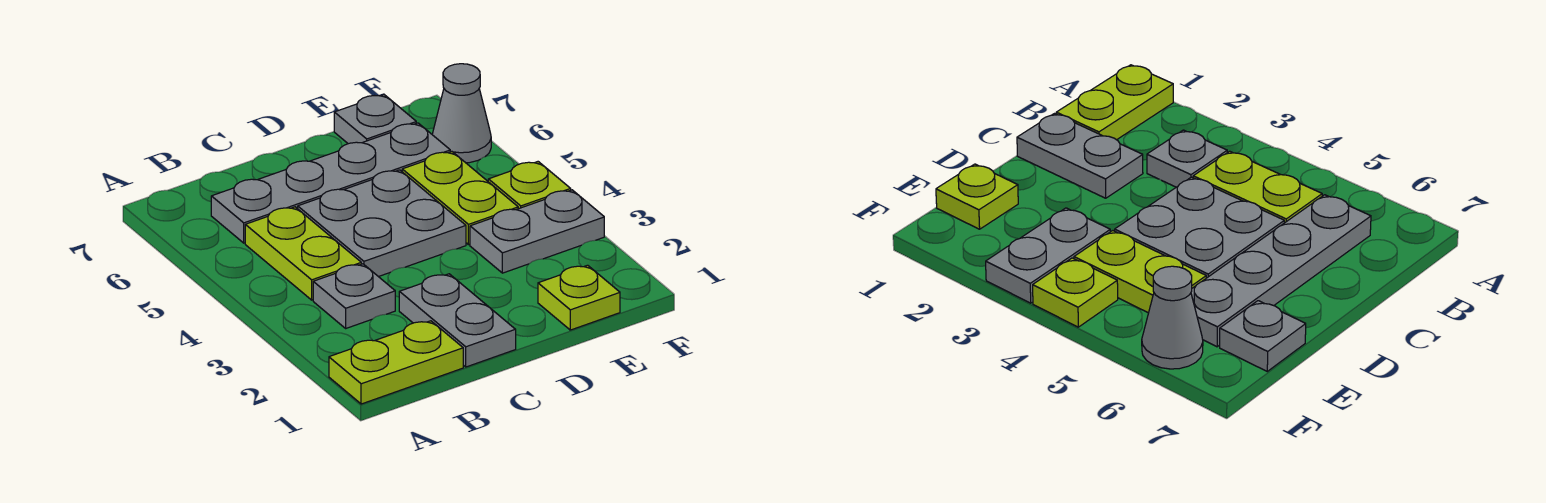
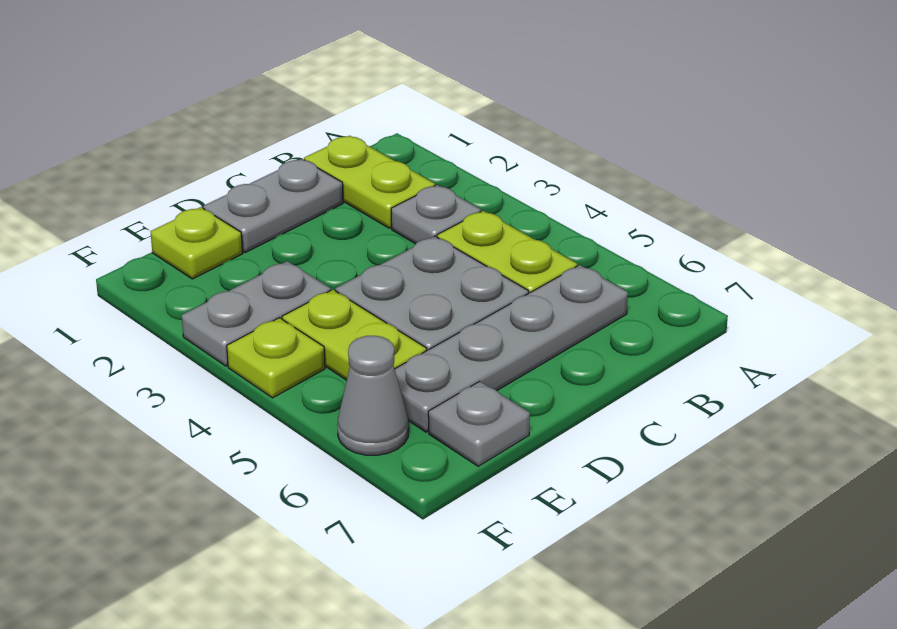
lime plate A1:B1 level 1 -> lime plate B1:B2 level 1
grey plate C1:C2 level 1 -> grey plate C1:D1 level 1

